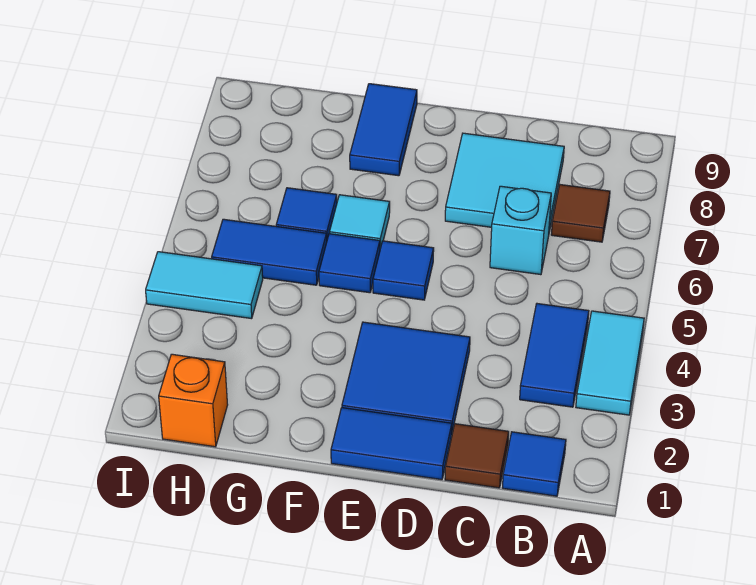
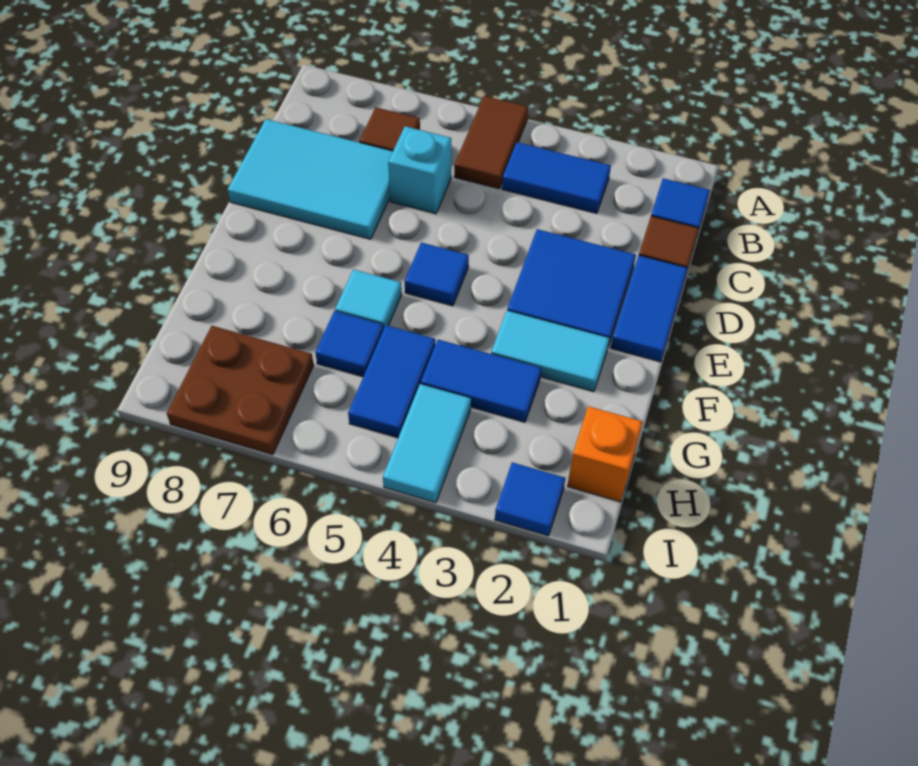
cyan tile A3:A4 level 1 -> cyan tile F2:F3 level 1
none -> brown tile A5:B5 level 1
cyan tile C7:D8 level 1 -> cyan tile C7:D9 level 1
blue tile F5 level 1 -> blue tile I2 level 1
blue tile F8:F9 level 1 -> blue tile G3:G4 level 1
none -> brown plate H7:I8 level 1

